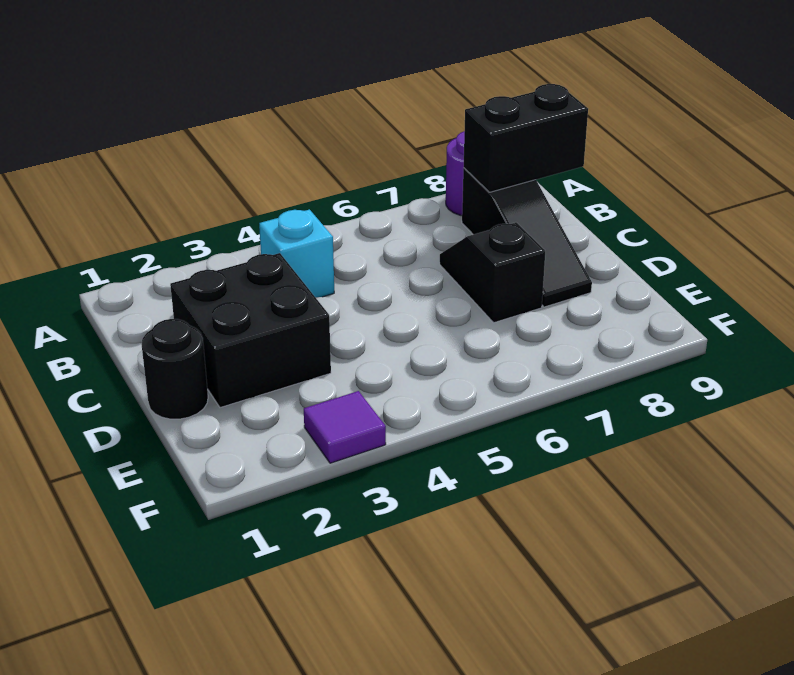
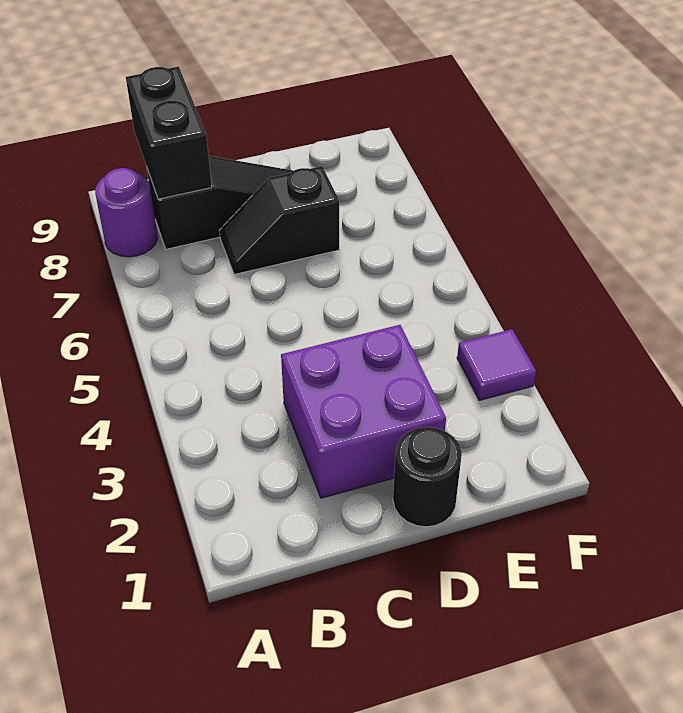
cyan brick B4 level 1 -> none
black brick C2:D3 level 1 -> purple brick C2:D3 level 1

